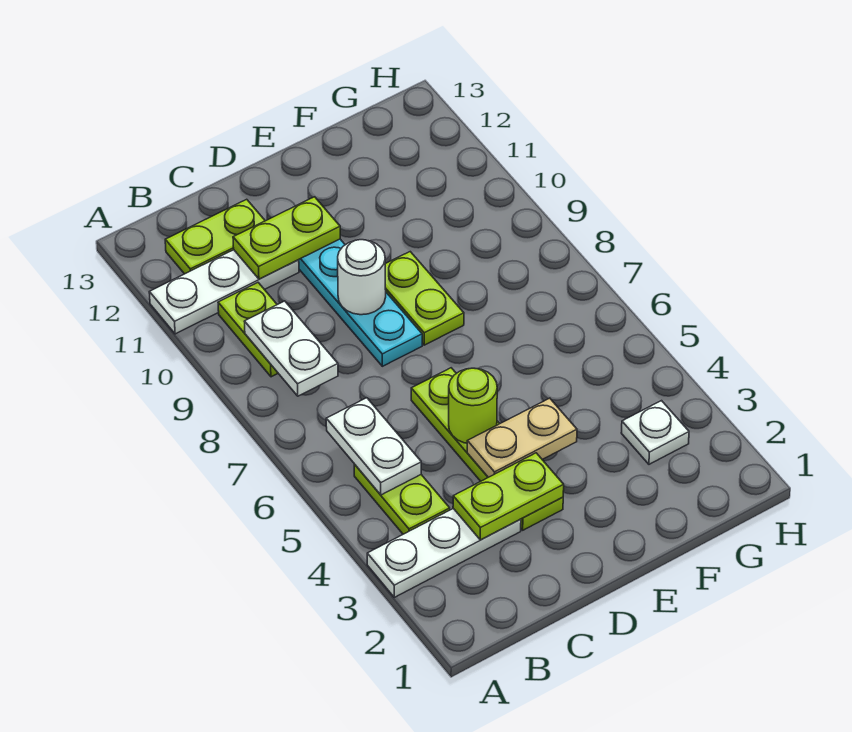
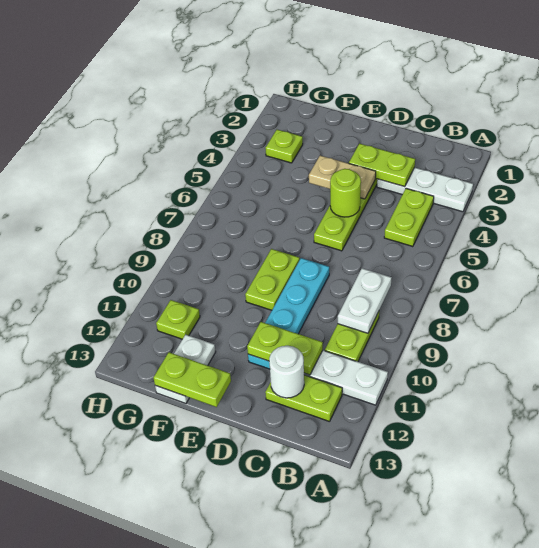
white plate B5:B6 level 2 -> white plate F12:F13 level 1
white round brick D9 level 2 -> white round brick C12 level 2
none -> lime plate E13:F13 level 2
white plate G3 level 1 -> lime plate G3 level 1
none -> lime plate G11 level 1

